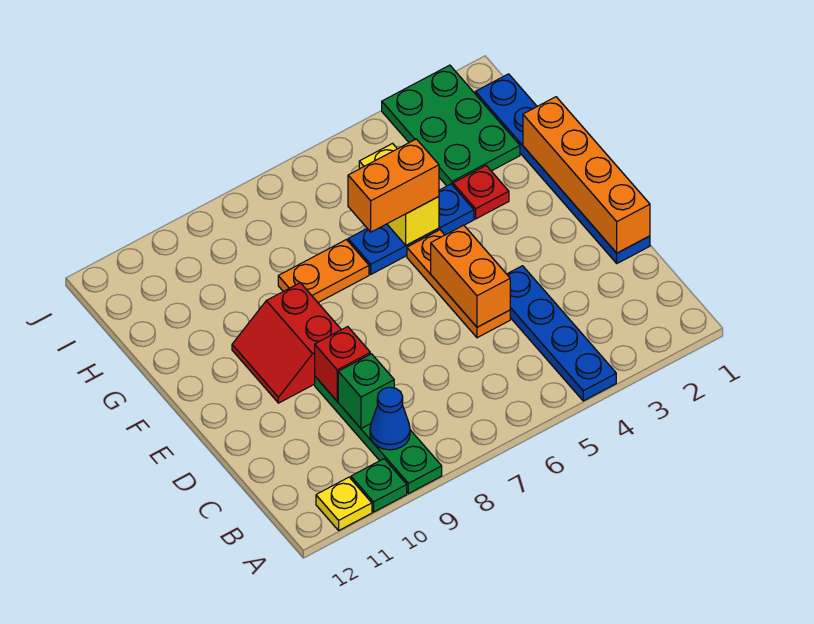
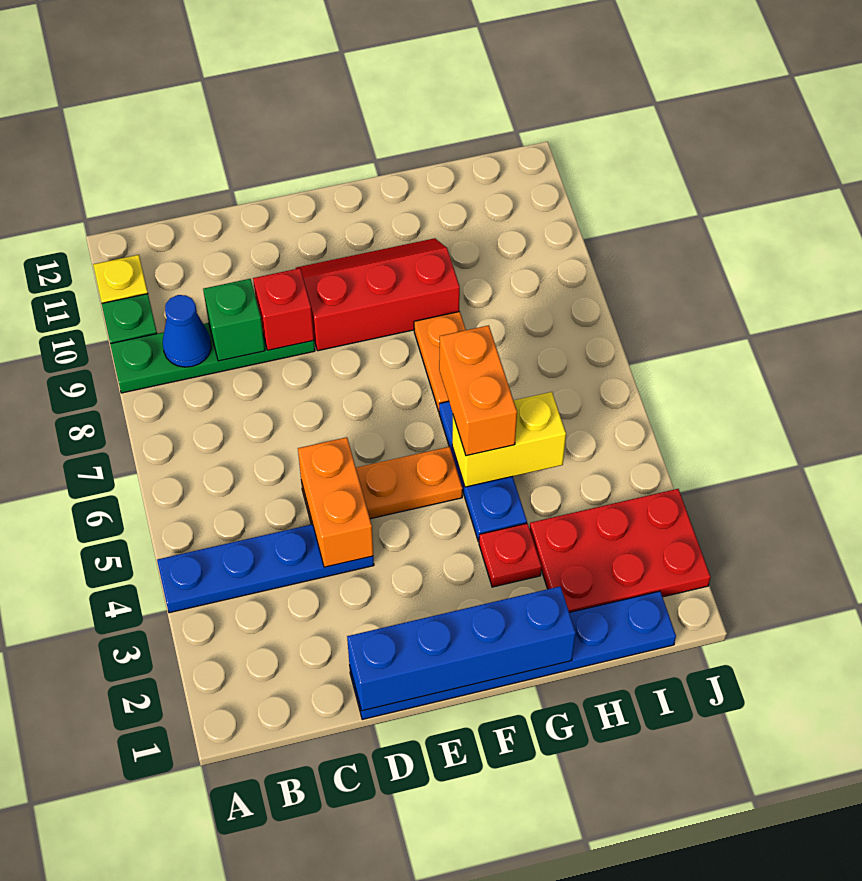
orange brick D1:G1 level 2 -> blue brick D1:G1 level 2
orange brick D5:E5 level 2 -> orange brick D4:D5 level 2
red slope E9:F10 level 1 top 9 -> red slope E9:G10 level 1 top 9
green plate H2:J3 level 1 -> red plate H2:J3 level 1

